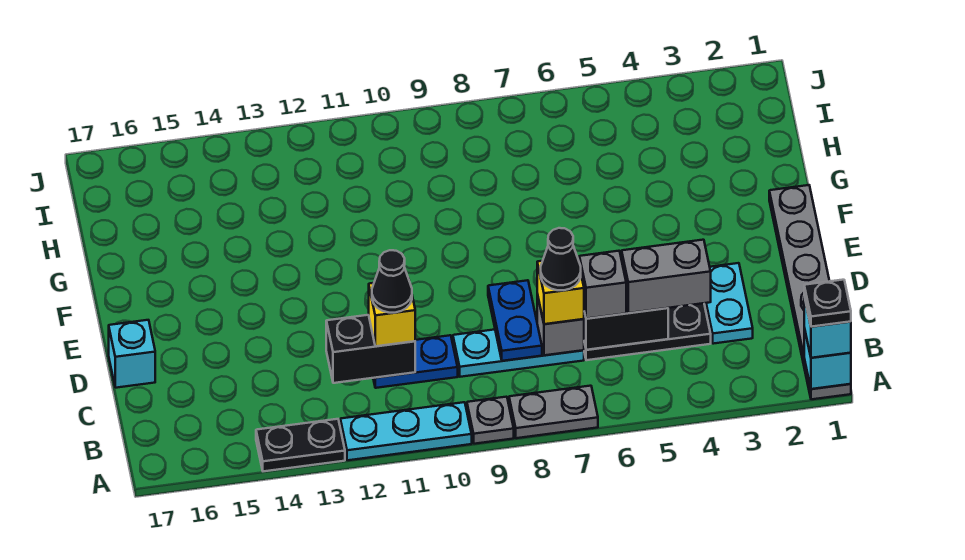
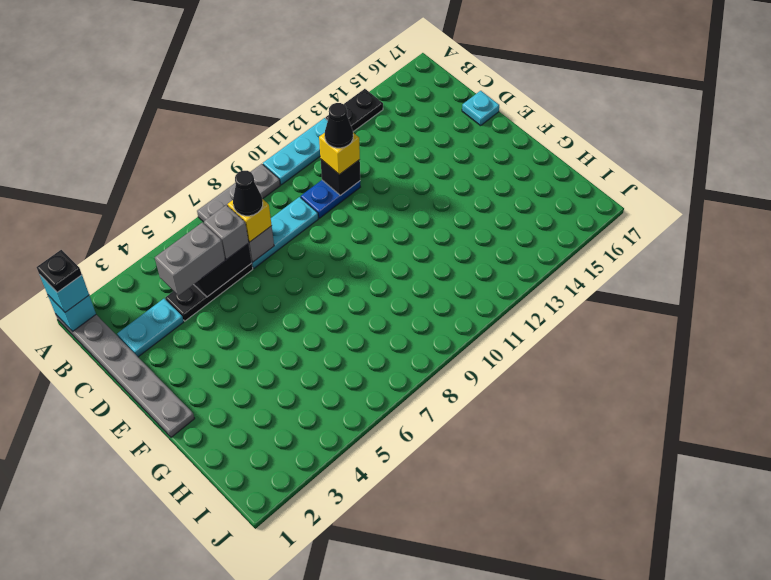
cyan plate C3:D3 level 1 -> cyan plate C2:C3 level 1
blue plate C8:D8 level 2 -> none
black brick C11:C12 level 2 -> black brick C11 level 2
cyan brick D17 level 1 -> cyan plate D17 level 1

